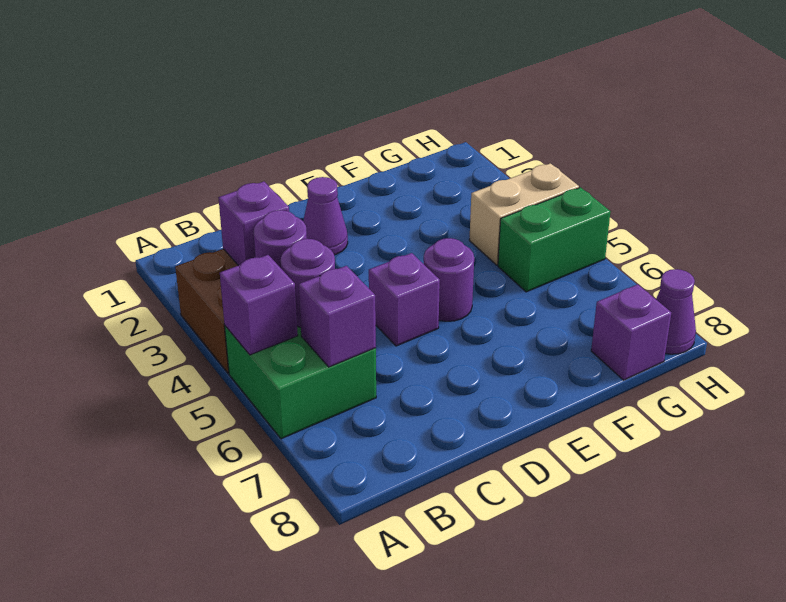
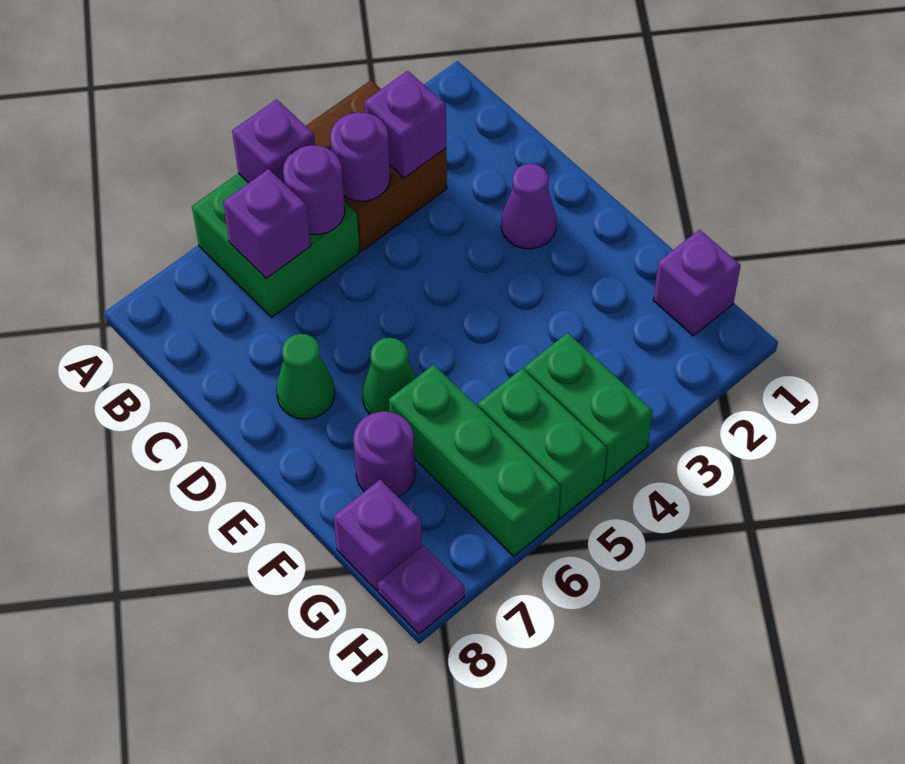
purple brick D5 level 1 -> purple brick G1 level 1
none -> green cone D7 level 1
purple round brick E5 level 1 -> purple round brick F7 level 1
none -> green cone E6 level 1
none -> green brick F6:H6 level 1
tan brick G4:H4 level 1 -> green brick G4:H4 level 1
purple cone H8 level 1 -> purple plate H8 level 1

